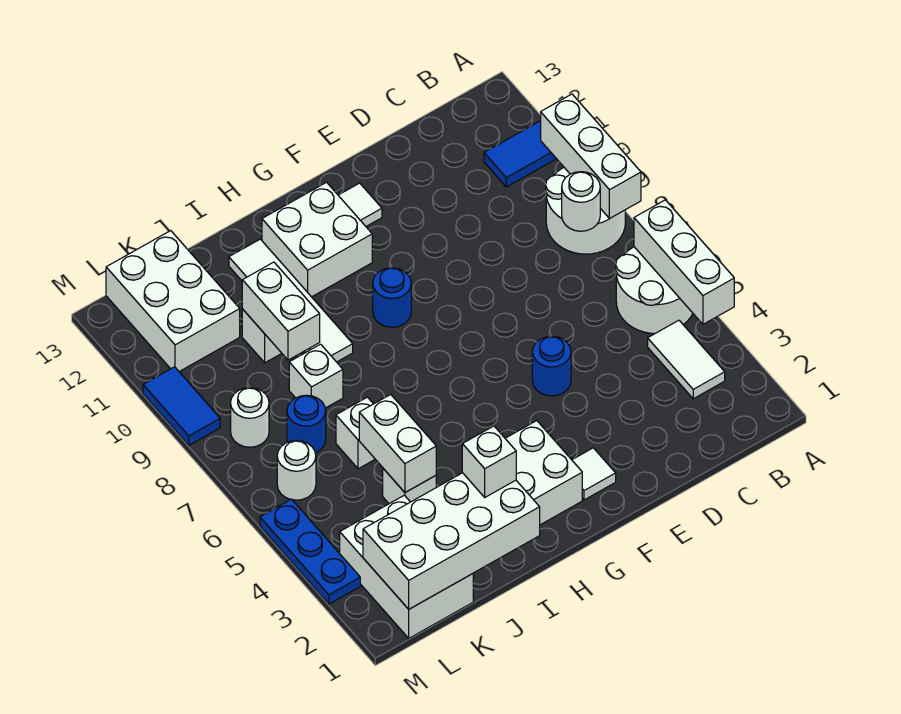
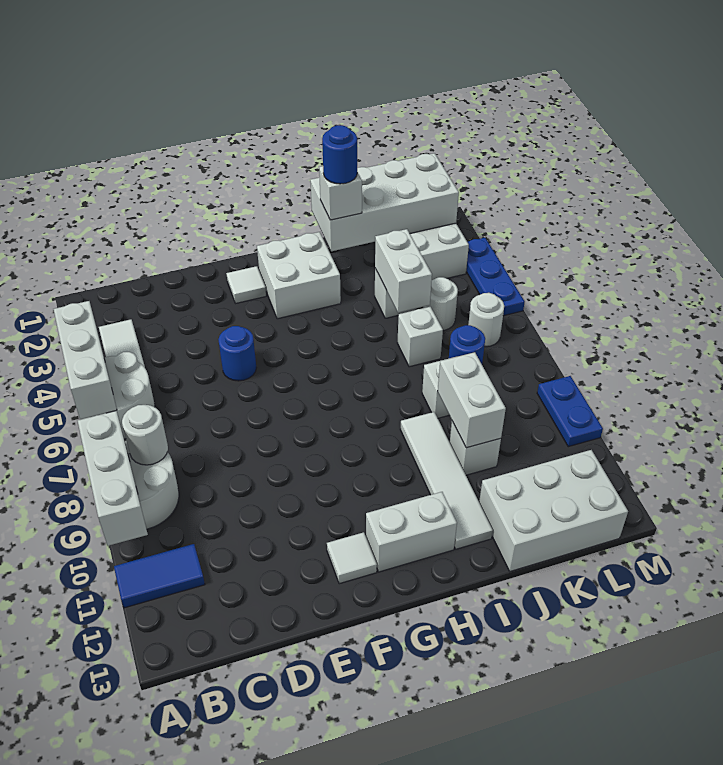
blue round brick G9 level 1 -> blue round brick I2 level 4
white brick G11:H12 level 1 -> white brick G12:H12 level 1
white brick K11:L13 level 1 -> white brick J12:L13 level 1
white round brick L8 level 1 -> white round brick K5 level 1
blue tile M9:M10 level 1 -> blue plate M9:M10 level 1

